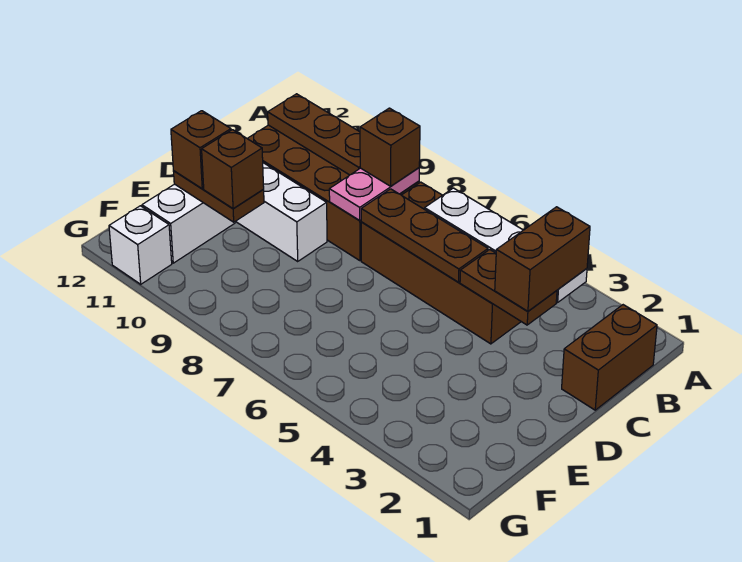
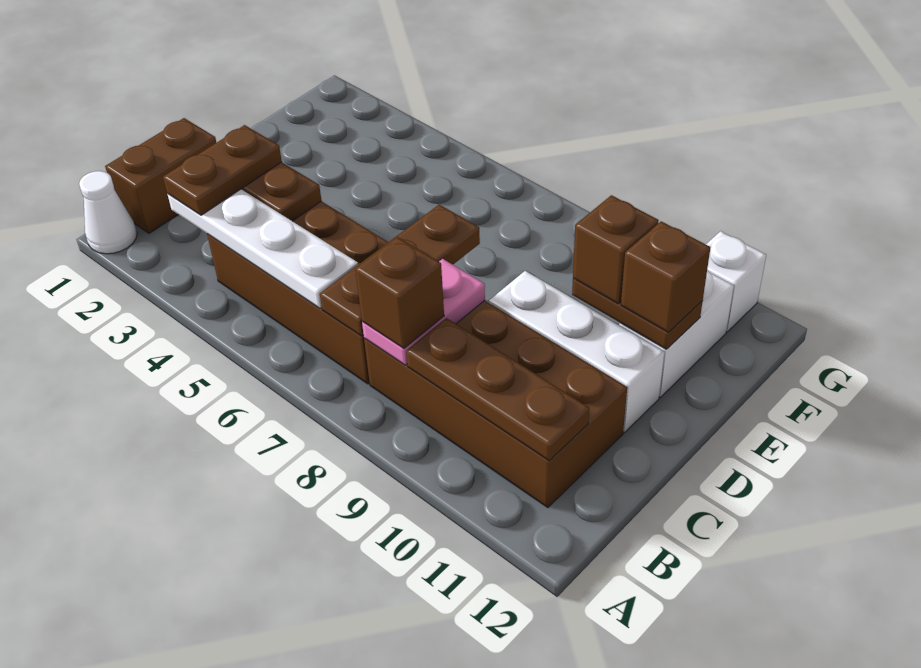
none -> white cone A1 level 1
brown brick B3:C3 level 3 -> brown plate B3:C3 level 3
brown plate C5:C7 level 2 -> brown plate B7:D7 level 2

